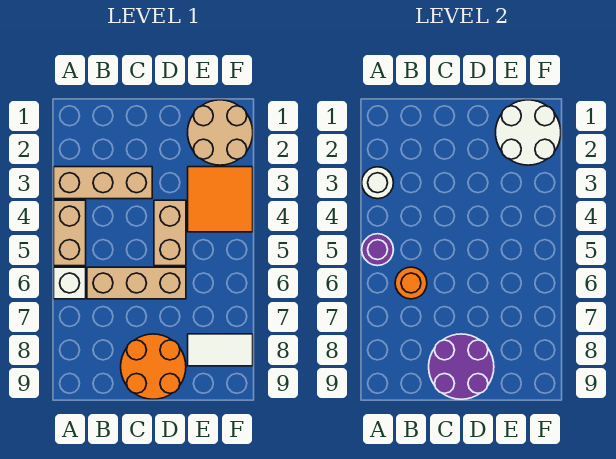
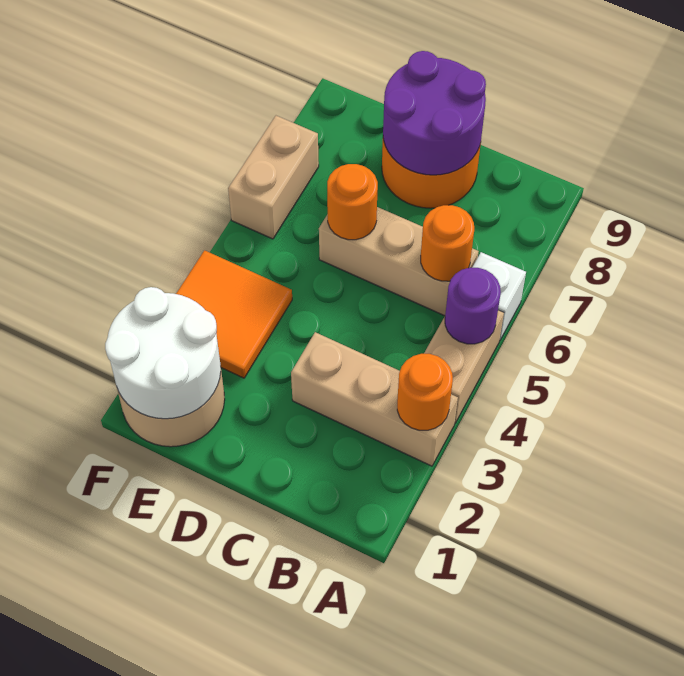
white round brick A3 level 2 -> orange round brick A3 level 2
tan brick D4:D5 level 1 -> tan brick F6:F7 level 1
none -> orange round brick D6 level 2
white tile E8:F8 level 1 -> none

